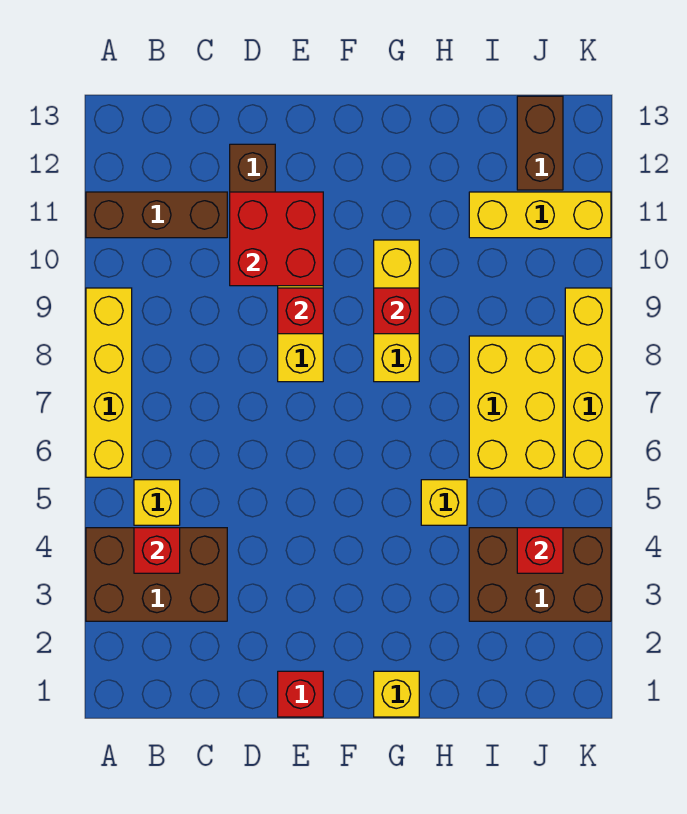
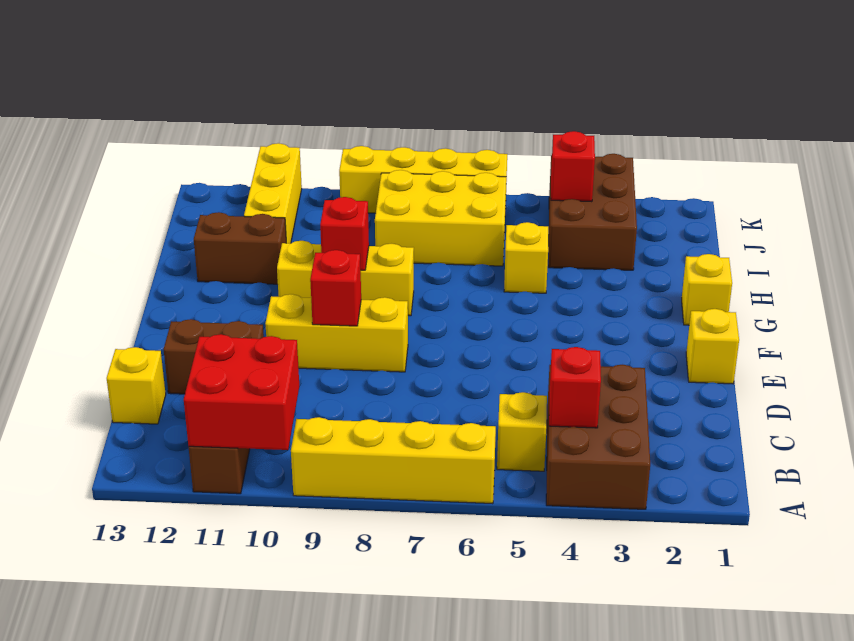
none -> yellow brick C13 level 1
red brick D10:E11 level 2 -> red brick A10:B11 level 2
red brick E1 level 1 -> yellow brick E1 level 1
brown brick J12:J13 level 1 -> brown brick H11:H12 level 1

